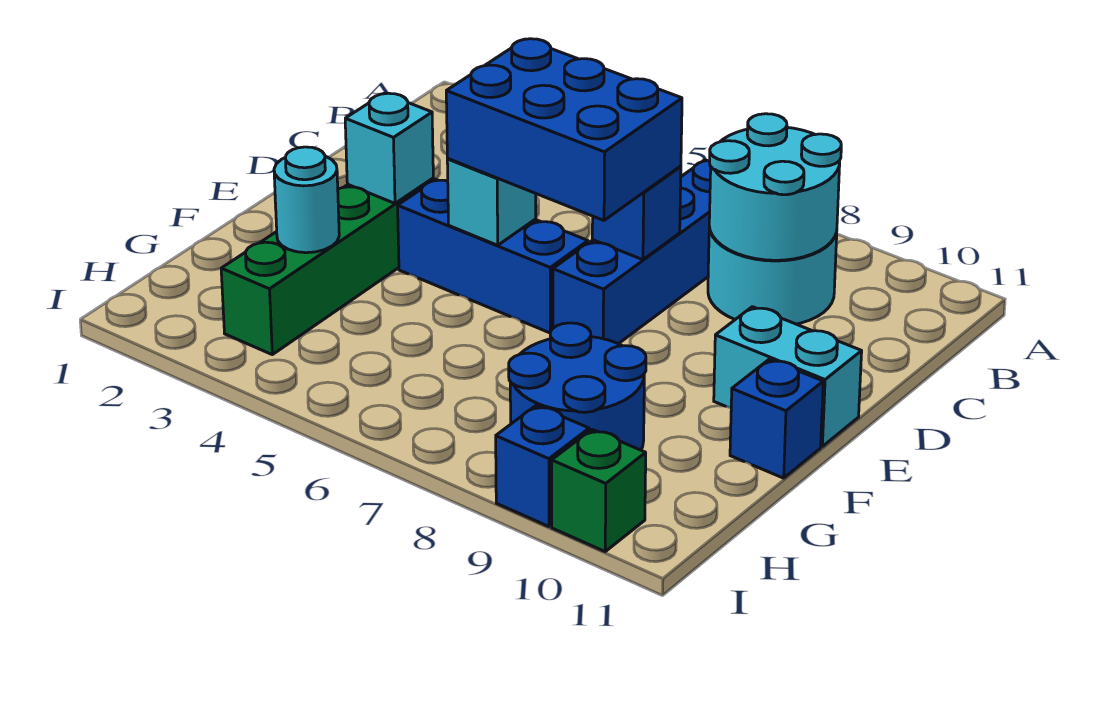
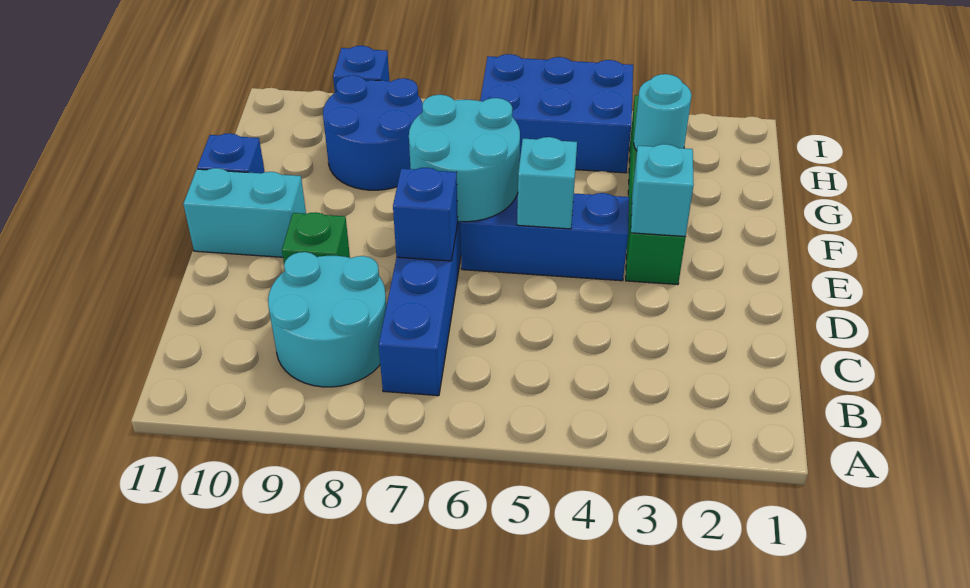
cyan round brick B8:C9 level 2 -> cyan round brick E6:F7 level 2
blue brick D5:E7 level 3 -> blue brick H4:I6 level 1
green brick I10 level 1 -> green brick D9 level 1

